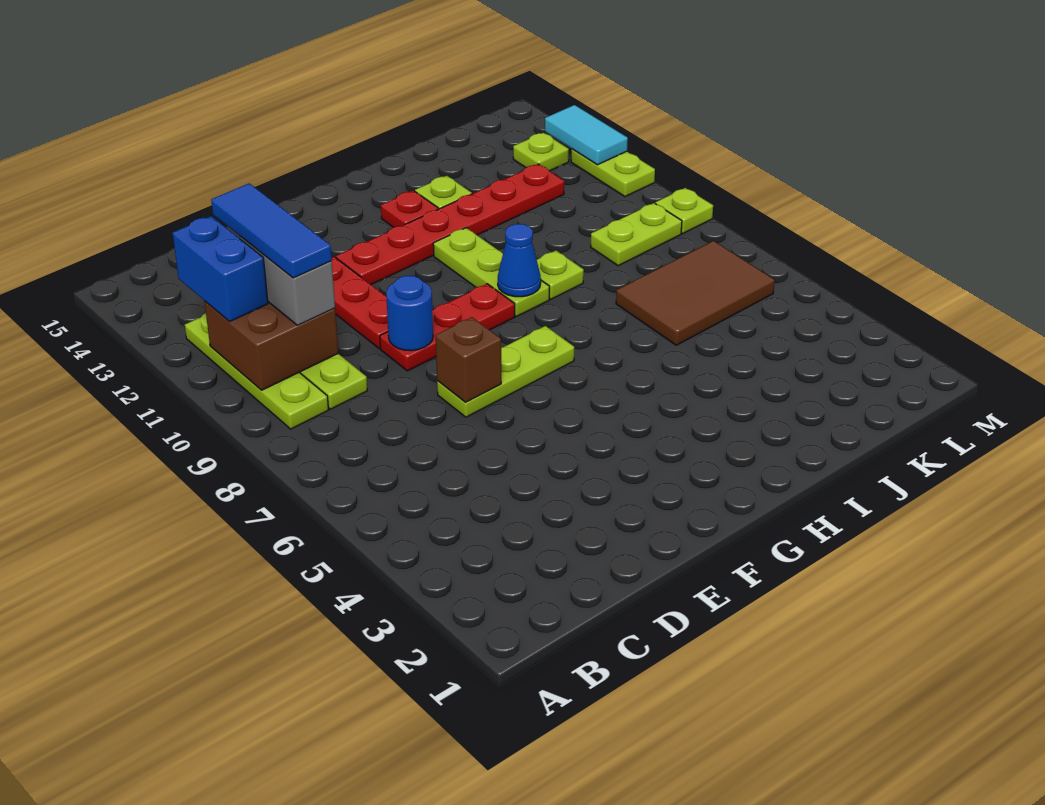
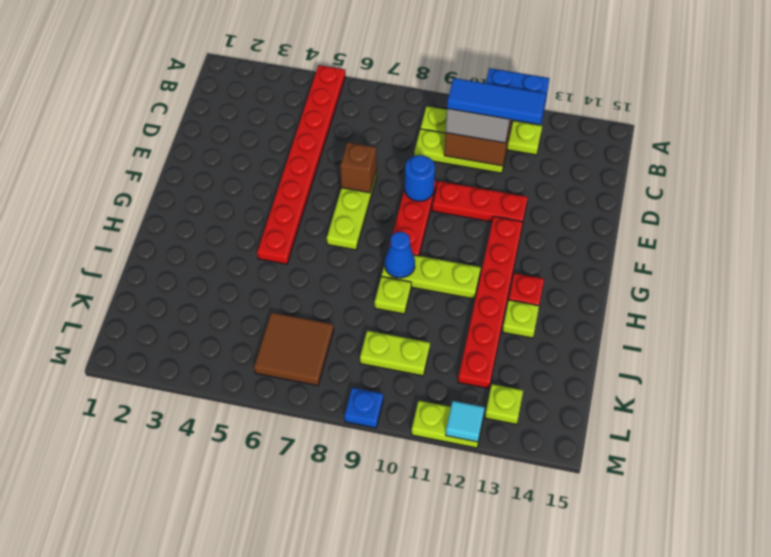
none -> red plate A5:H5 level 1
brown tile J6:L7 level 1 -> brown tile K6:L7 level 1
lime plate K9:L9 level 1 -> lime plate K9:K10 level 1
lime plate M9 level 1 -> blue plate M9 level 1
cyan tile M12:M13 level 2 -> cyan tile M12 level 2

